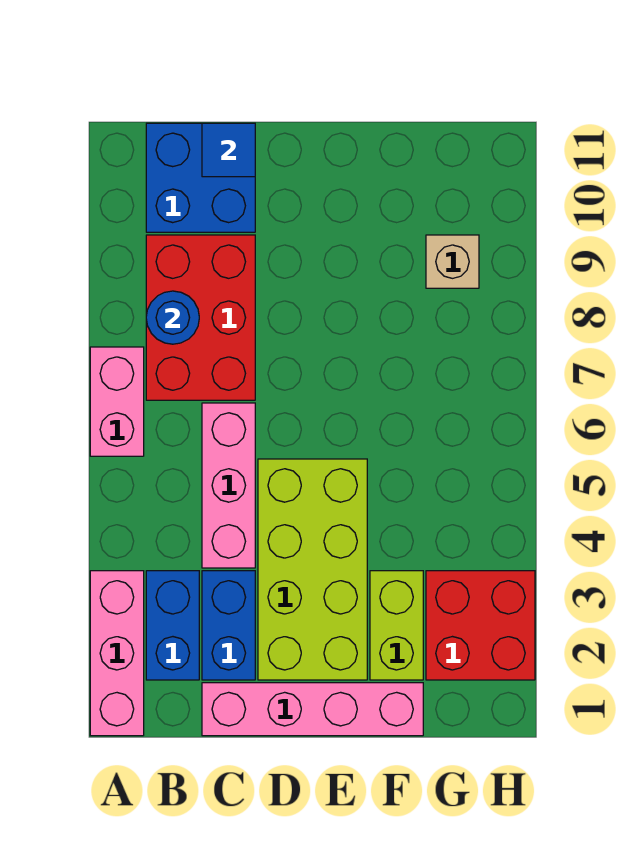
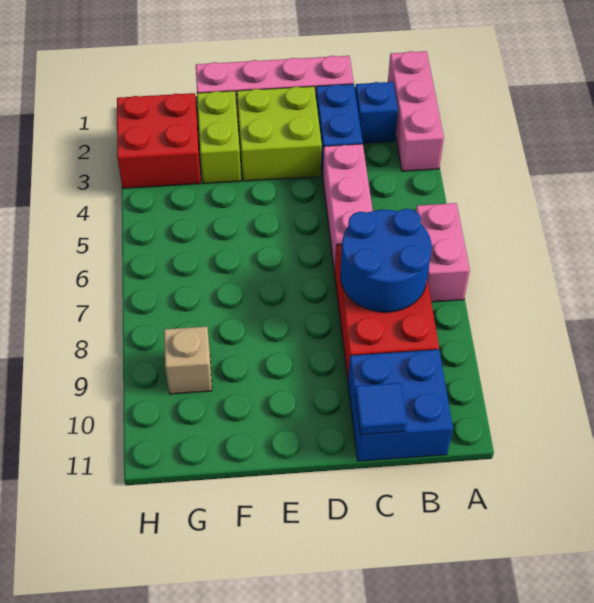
blue brick B2:B3 level 1 -> blue brick B2 level 1
blue round brick B8 level 2 -> blue round brick B7:C8 level 2
lime brick D2:E5 level 1 -> lime brick D2:E3 level 1

